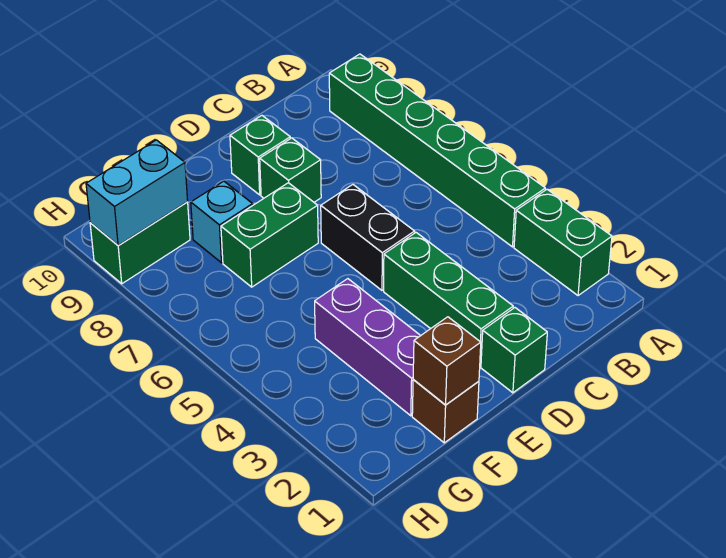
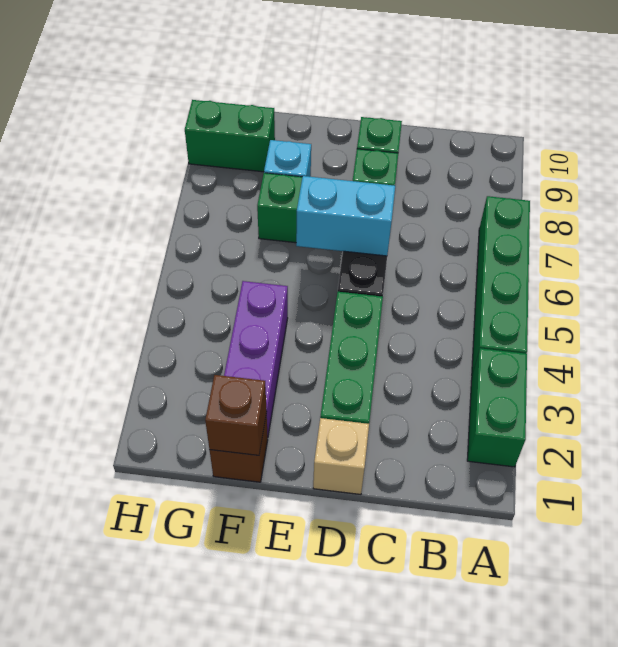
green brick A4:A9 level 1 -> green brick A4:A7 level 1
green brick D1 level 1 -> tan brick D1 level 1
cyan brick G9:H9 level 2 -> cyan brick D6:E6 level 2

